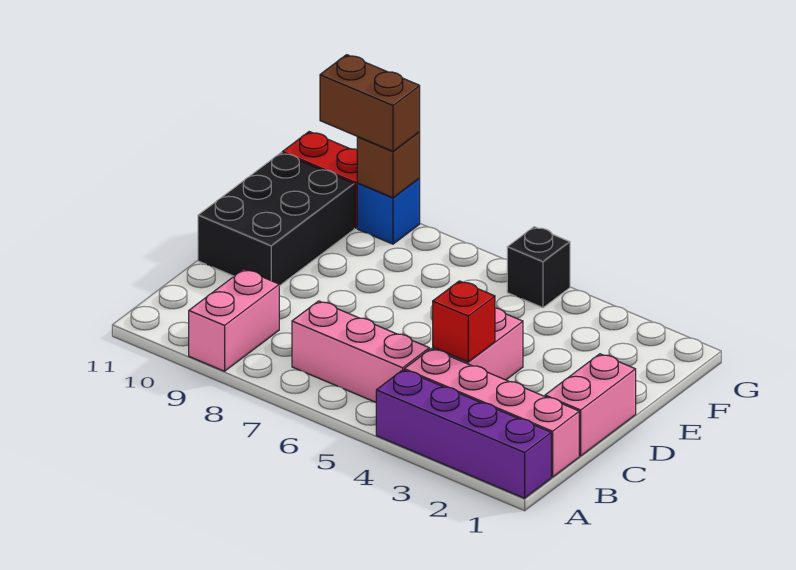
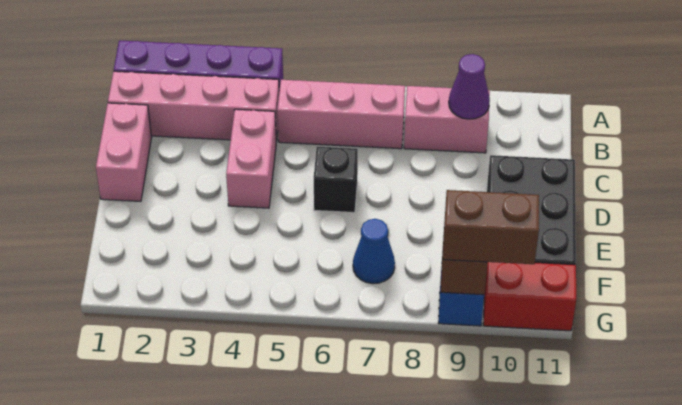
pink brick A9:B9 level 1 -> pink brick B8:B9 level 1
none -> purple cone B9 level 2
red brick C4 level 2 -> none
none -> blue cone F7 level 1
black brick G5 level 1 -> black brick D6 level 1

